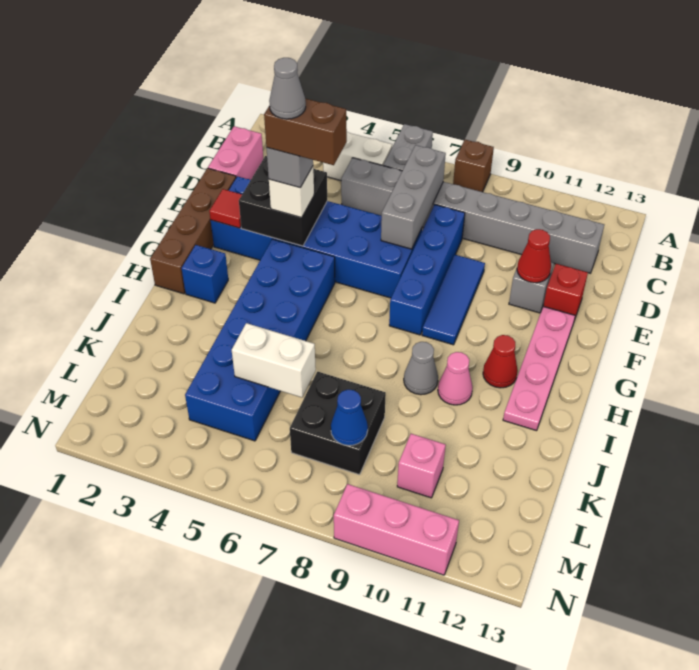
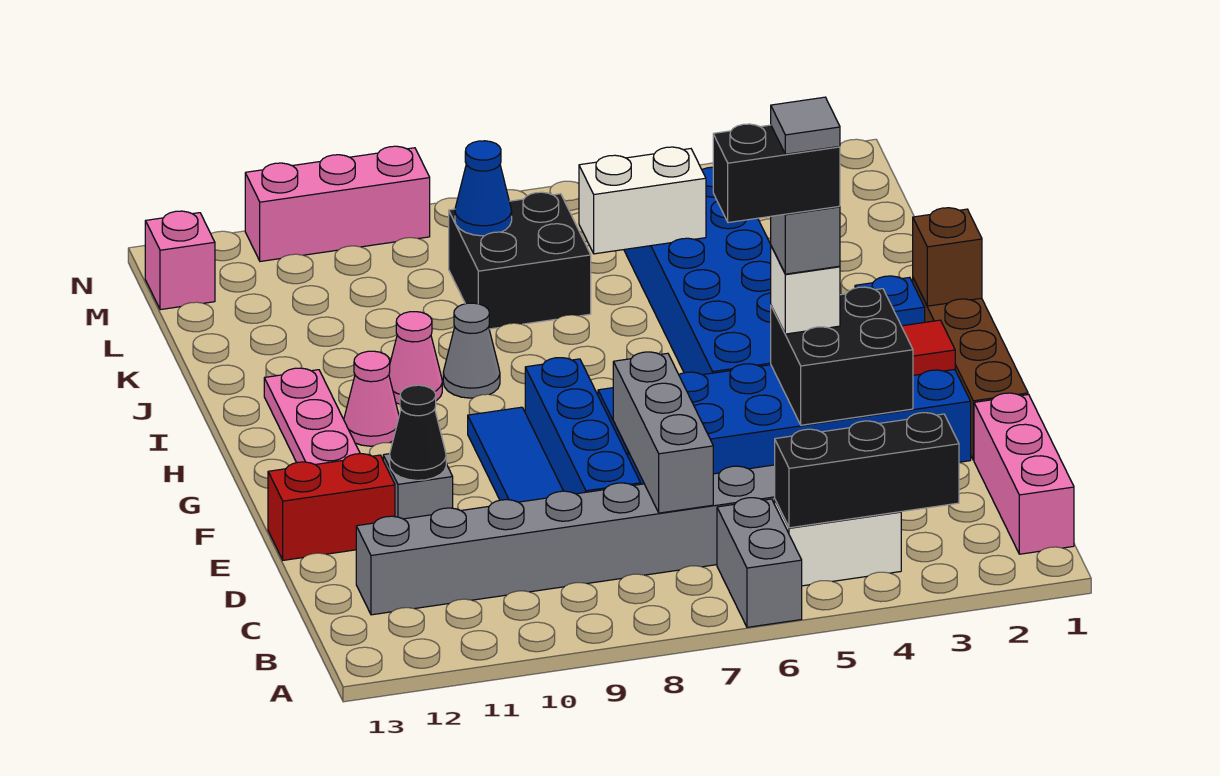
brown brick A8 level 1 -> brown brick H1 level 2
none -> black brick B3:B5 level 2
pink brick C1:D1 level 1 -> pink brick B1:D1 level 1
red cone E11 level 2 -> black cone E11 level 2
red brick E12 level 1 -> red brick E12:E13 level 1
brown brick F4:F5 level 5 -> black brick F4:F5 level 5
grey cone F4 level 6 -> grey tile F4 level 6
red cone H11 level 1 -> pink cone H11 level 1
pink brick L10 level 1 -> pink brick M13 level 1

